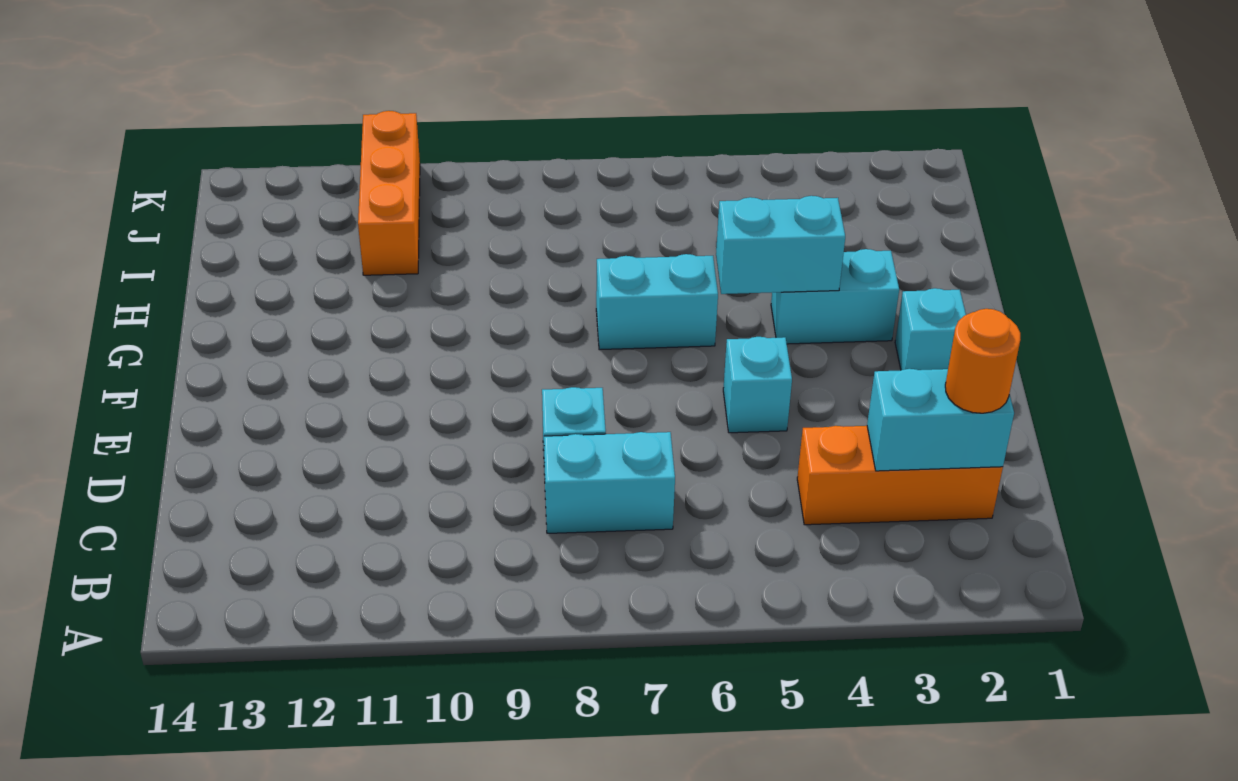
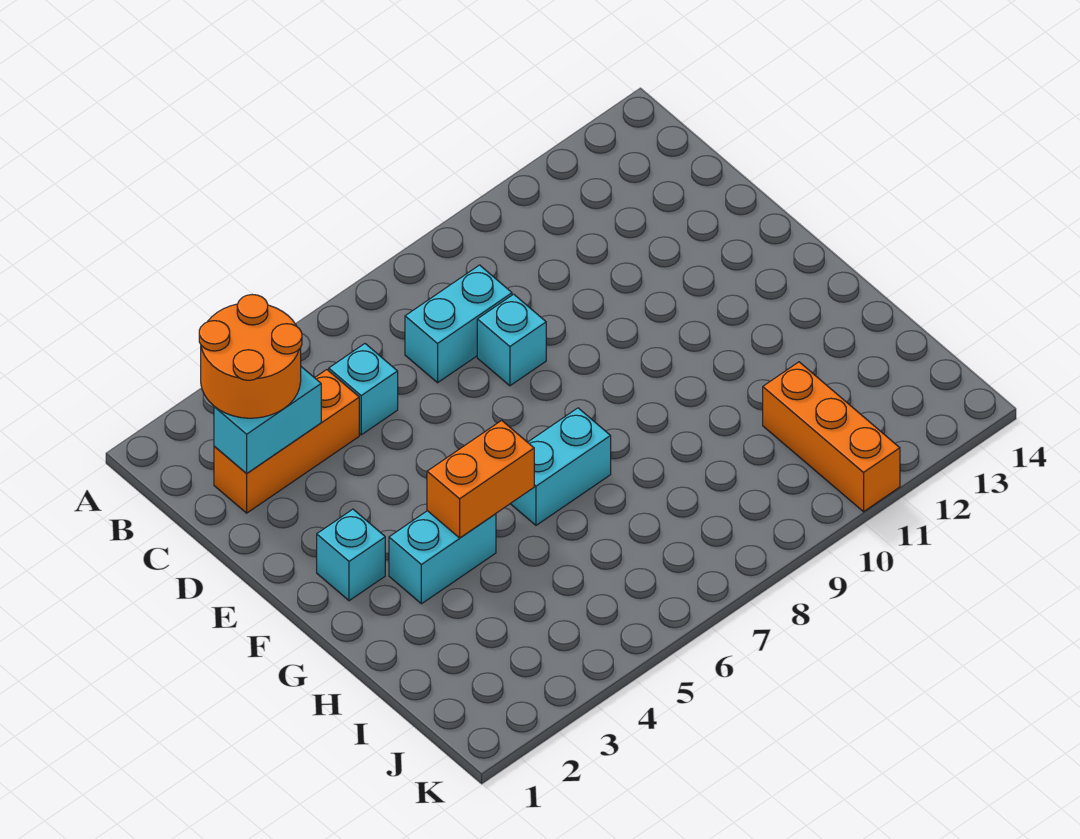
orange round brick C2 level 3 -> orange round brick B2:C3 level 3
cyan brick E5 level 1 -> cyan brick C5 level 1
cyan brick G4:G5 level 2 -> orange brick G4:G5 level 2

